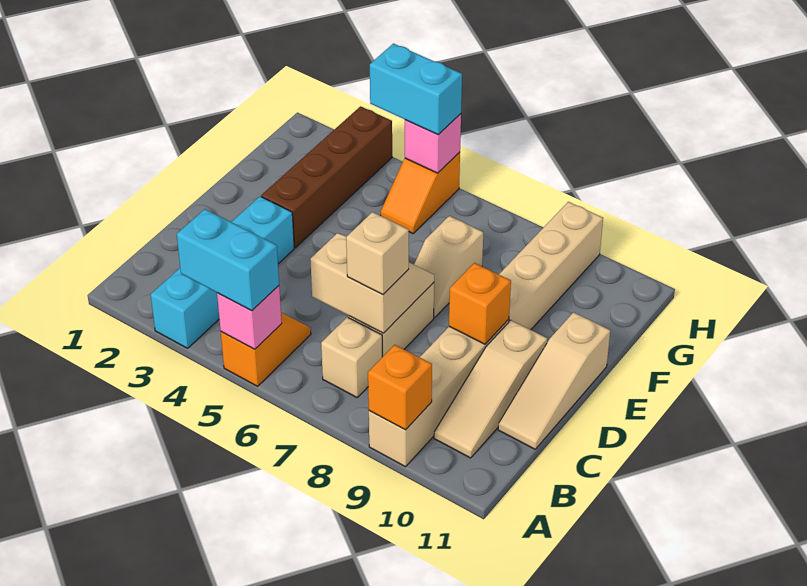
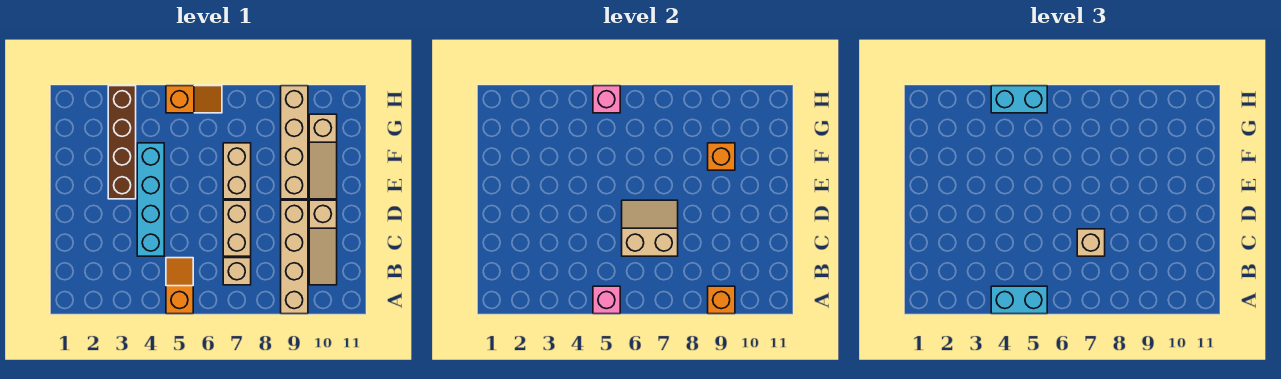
cyan brick A3:D3 level 1 -> cyan brick C4:F4 level 1
tan slope C11:E11 level 1 top E -> tan slope E10:G10 level 1 top G
orange brick D9 level 2 -> orange brick F9 level 2
tan slope E7:F7 level 1 top F -> tan brick E7:F7 level 1
orange slope G5:H5 level 1 top H -> orange slope H5:H6 level 1 top 5

